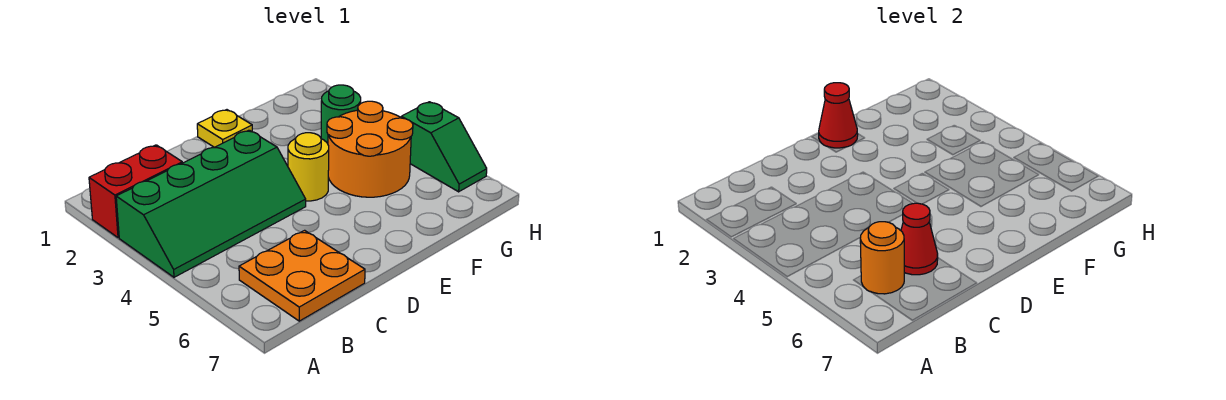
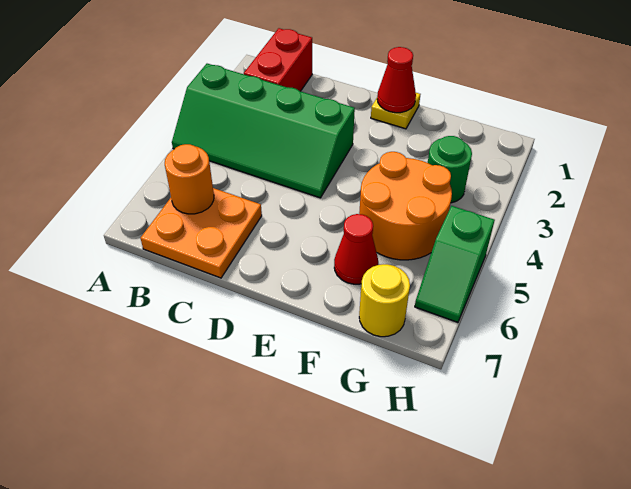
red brick A2:B2 level 1 -> red brick B1:B2 level 1
red cone C6 level 2 -> red cone F6 level 1
yellow round brick E4 level 1 -> yellow round brick G7 level 1

